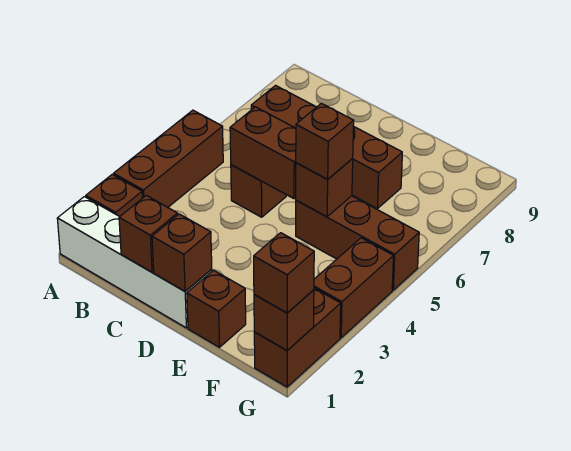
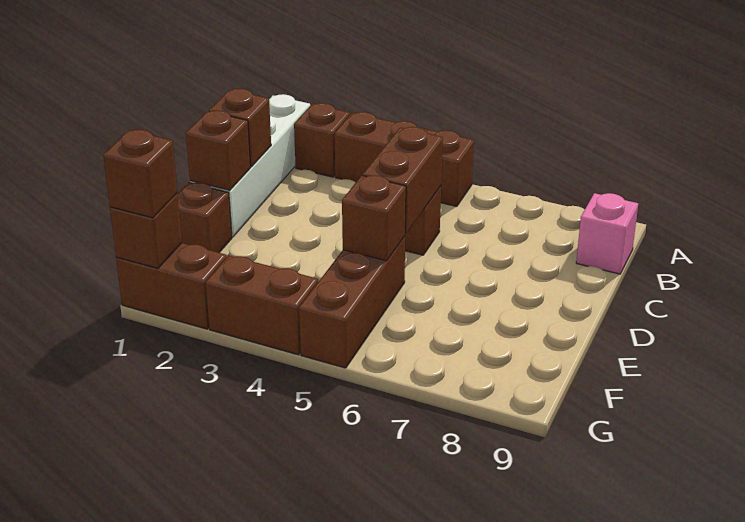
brown brick B7:E7 level 1 -> none
none -> pink brick B9 level 1
brown brick E5 level 3 -> none

